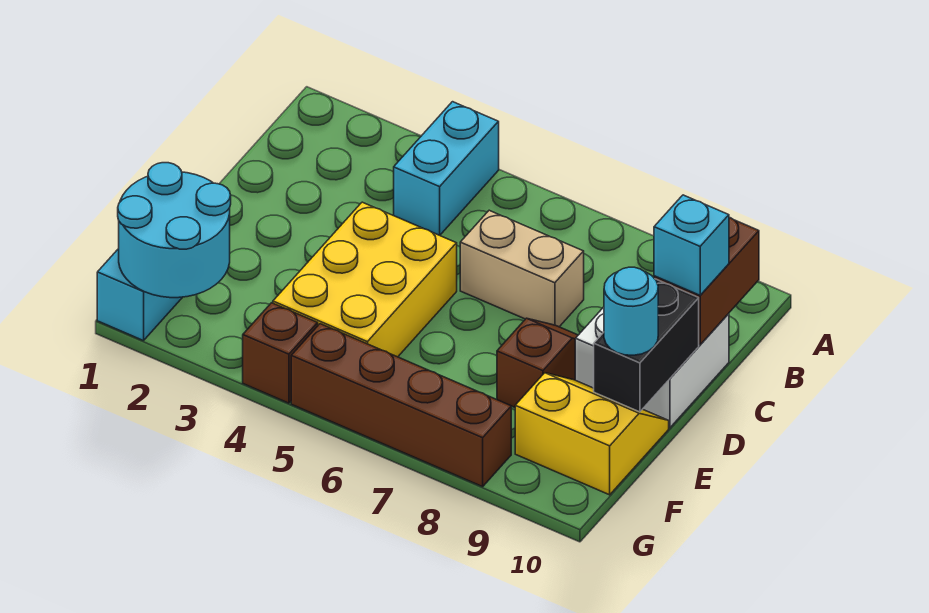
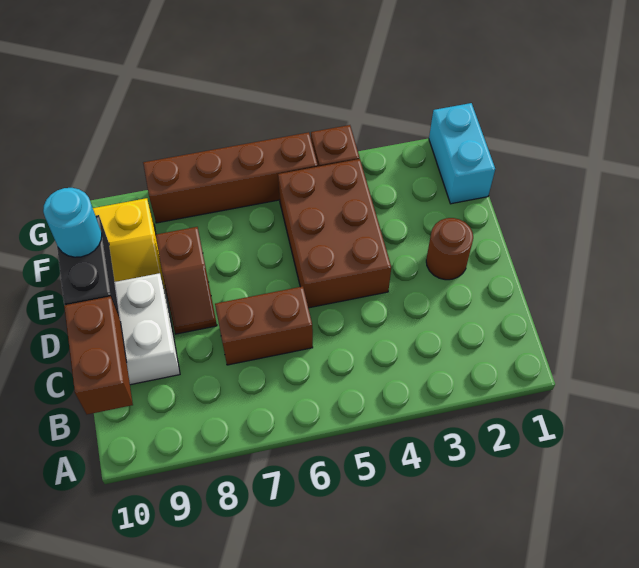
cyan brick A4:B4 level 1 -> none
tan brick C6:C7 level 1 -> brown brick C6:C7 level 1
cyan brick C10 level 3 -> none
none -> brown round brick D2 level 1
yellow brick D4:F5 level 1 -> brown brick D4:F5 level 1
cyan round brick F1:G2 level 2 -> none

